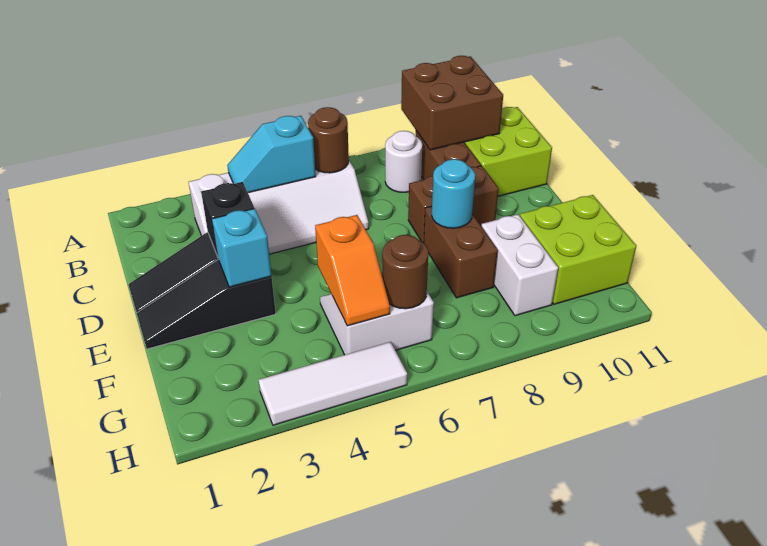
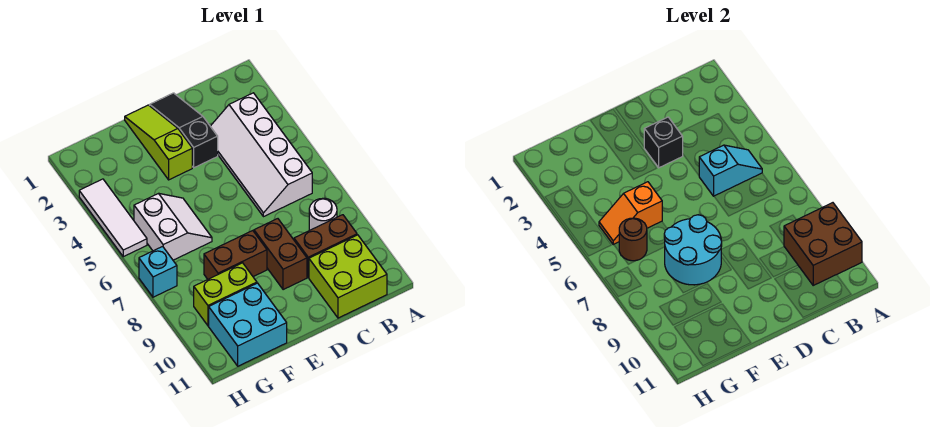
cyan slope B4:B5 level 2 top 5 -> cyan slope B5:C5 level 2 top C
brown round brick B6 level 2 -> none
black slope E1:E3 level 1 top 3 -> lime slope E1:E3 level 1 top 3
cyan brick E3 level 2 -> cyan brick H7 level 1
cyan round brick E8 level 2 -> cyan round brick E7:F8 level 2
white brick F9:G9 level 1 -> lime brick F9:G9 level 1
lime brick F10:G11 level 1 -> cyan brick F10:G11 level 1

